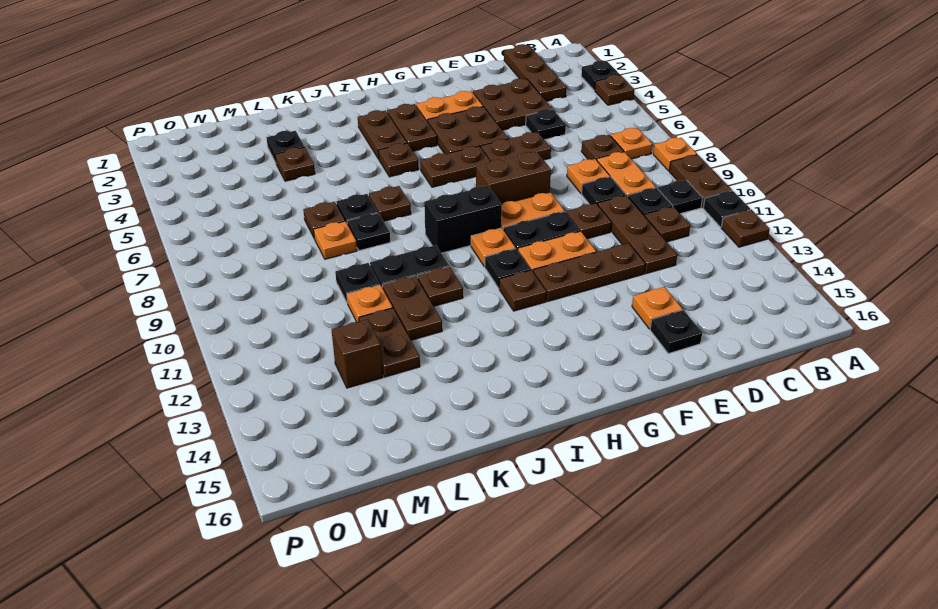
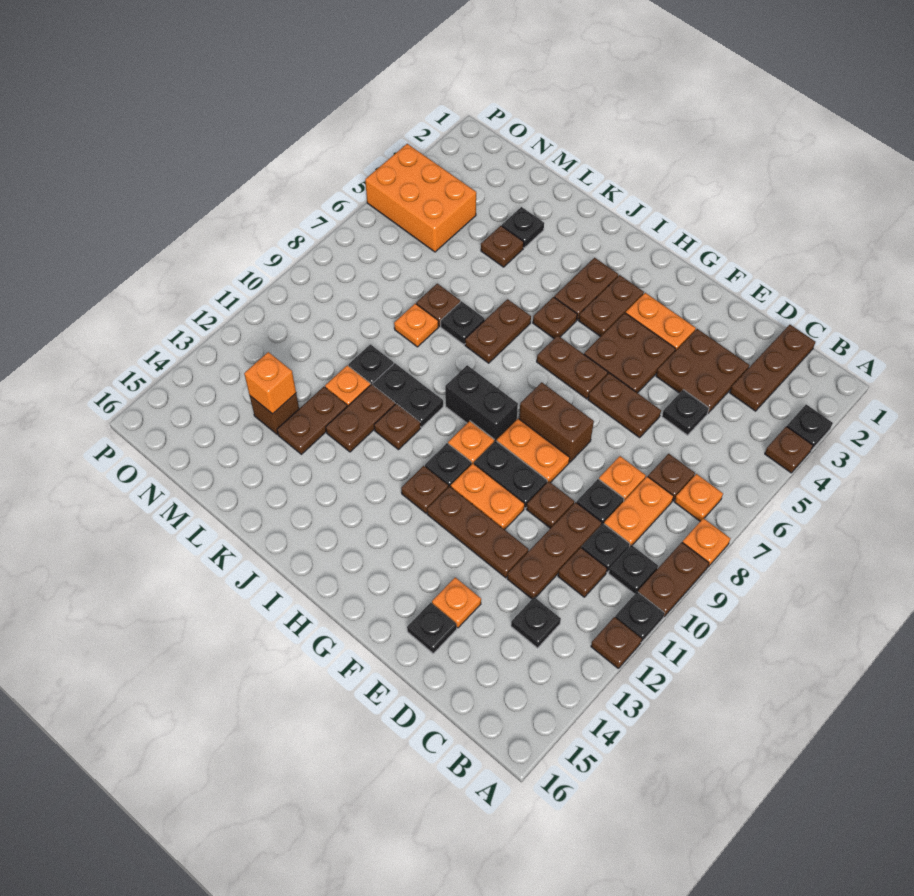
brown plate J7 level 1 -> brown plate J6:J7 level 1
black plate K8 level 1 -> black plate C13 level 1
none -> orange brick M13 level 2
none -> orange brick N4:P5 level 1

